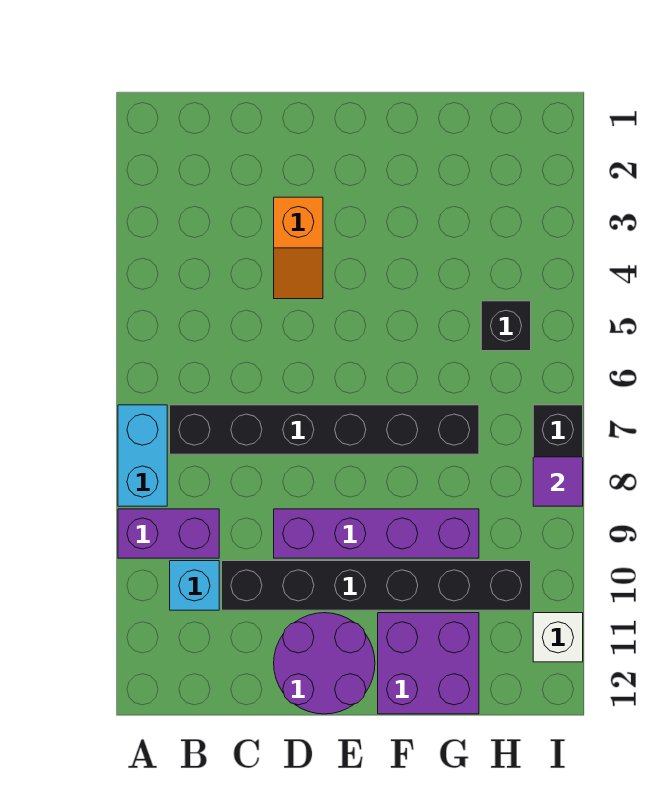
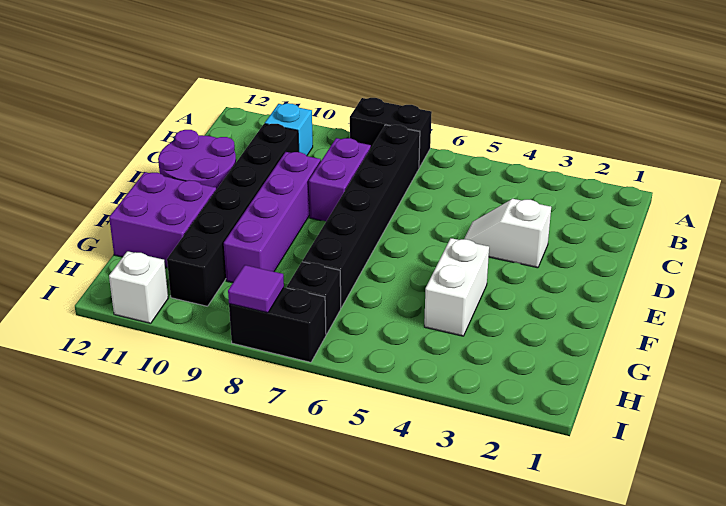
cyan brick A7:A8 level 1 -> black brick A7:A8 level 1
purple brick A9:B9 level 1 -> purple brick C8:D8 level 1
orange slope D3:D4 level 1 top 3 -> white slope D3:D4 level 1 top 3
none -> white brick F4:G4 level 1
black brick H5 level 1 -> black brick H7 level 1

